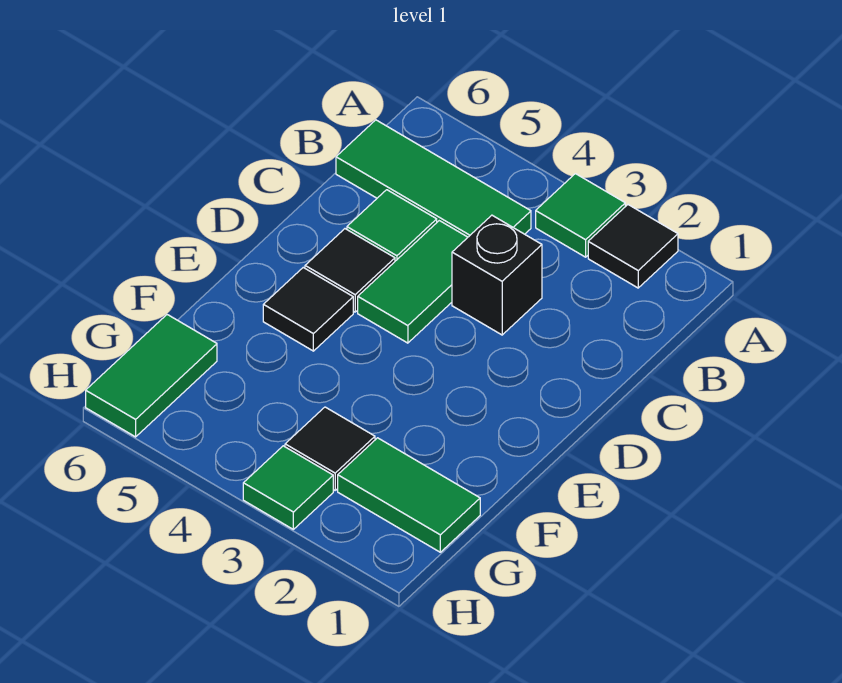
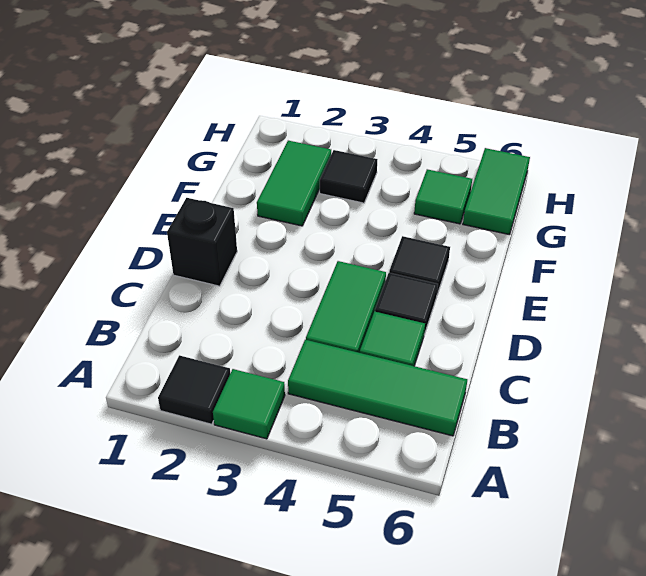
black brick C3 level 1 -> black brick D1 level 1
green tile G1:G2 level 1 -> green tile F2:G2 level 1
green tile H3 level 1 -> green tile G5 level 1

